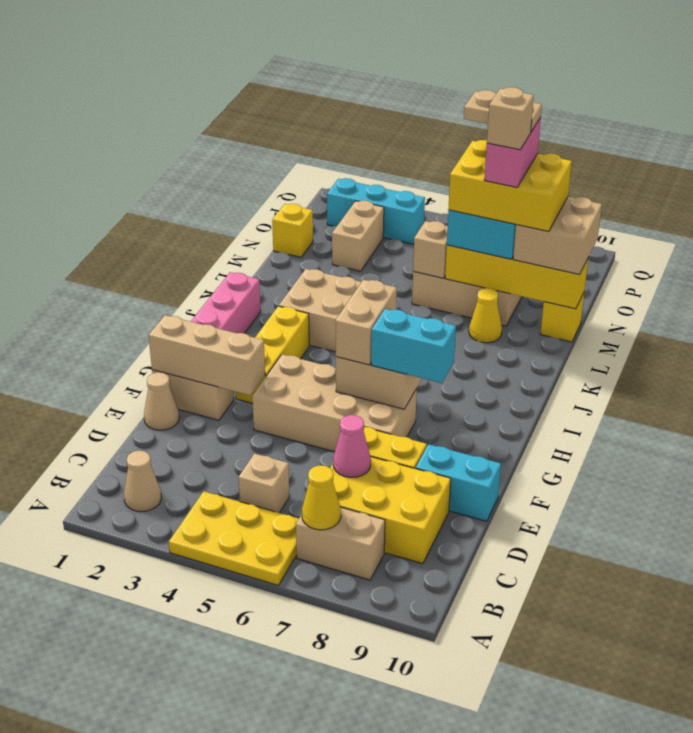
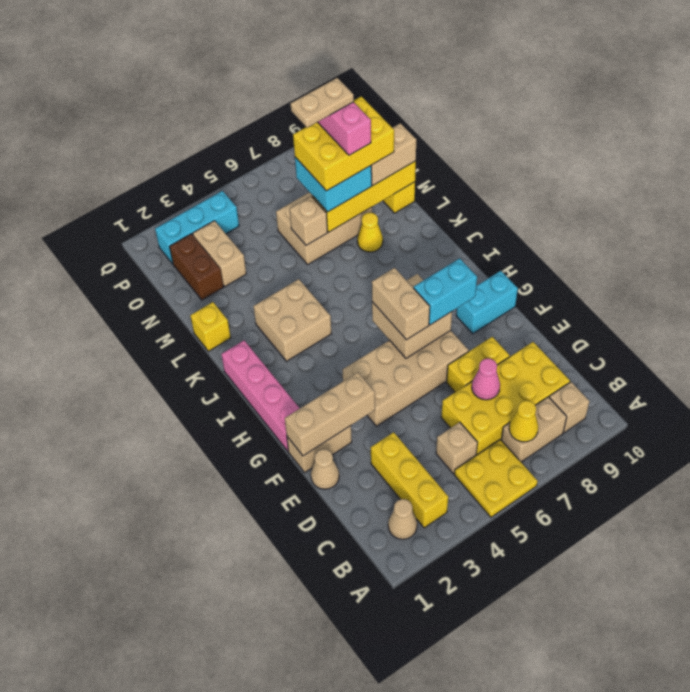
yellow plate A4:B6 level 1 -> yellow plate A5:B6 level 1
yellow brick C7:D9 level 1 -> yellow brick C6:D9 level 1
cyan brick E9:E10 level 1 -> cyan brick G9:G10 level 1
yellow brick G3:I3 level 1 -> yellow brick B3:D3 level 1
tan brick M8 level 6 -> tan brick B9 level 1
tan brick M9:N10 level 3 -> tan brick M9:M10 level 3
yellow brick N1 level 1 -> yellow brick L1 level 1
none -> brown brick N2:O2 level 1

